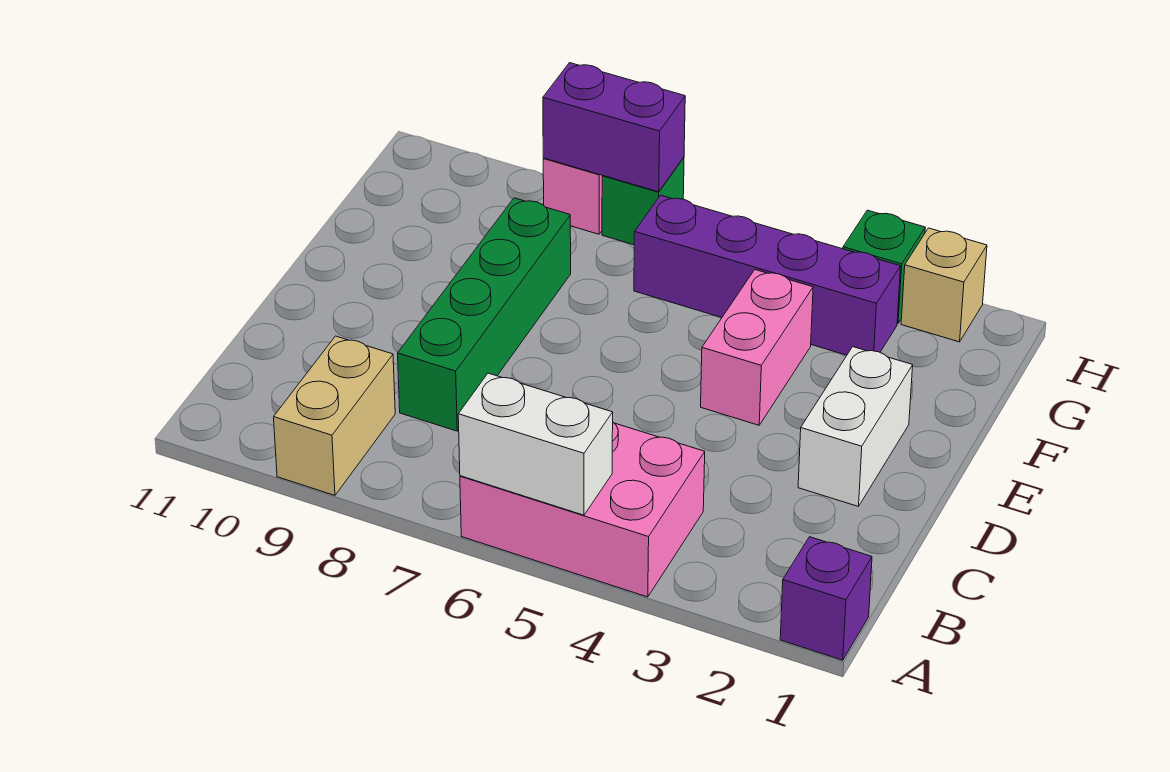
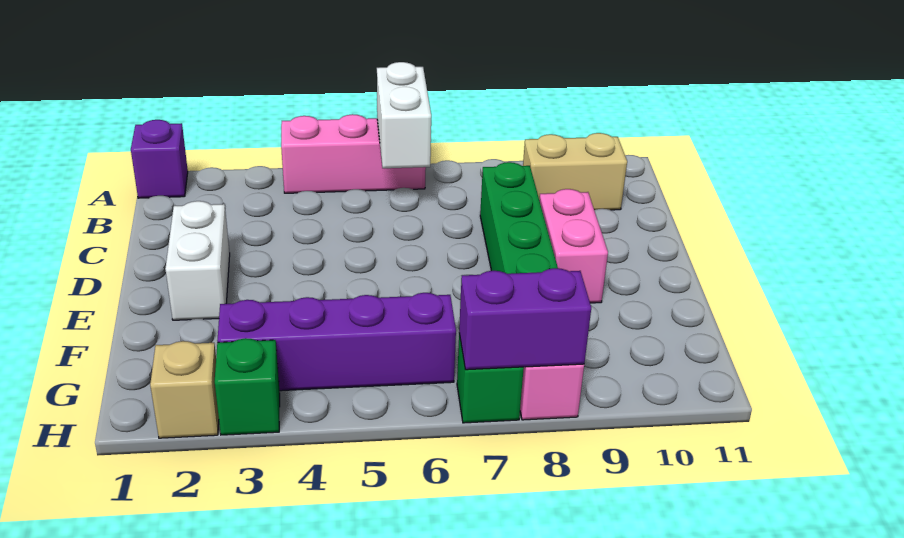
pink brick A4:B6 level 1 -> pink brick A4:A6 level 1
white brick A5:A6 level 2 -> white brick A6:B6 level 2
tan brick A9:B9 level 1 -> tan brick B9:B10 level 1
pink brick E4:F4 level 1 -> pink brick D9:E9 level 1

